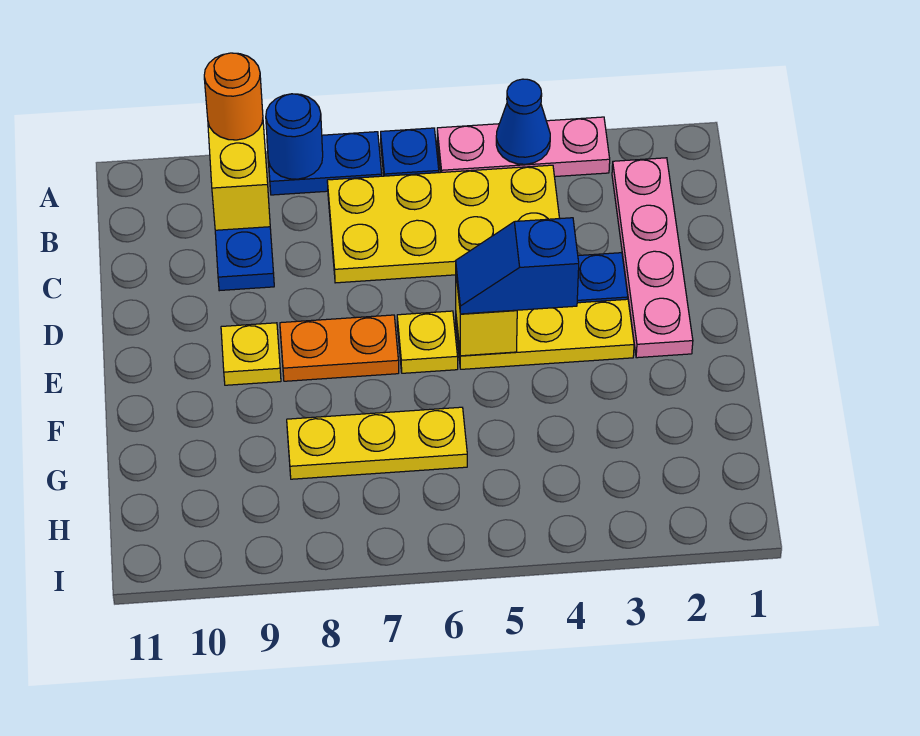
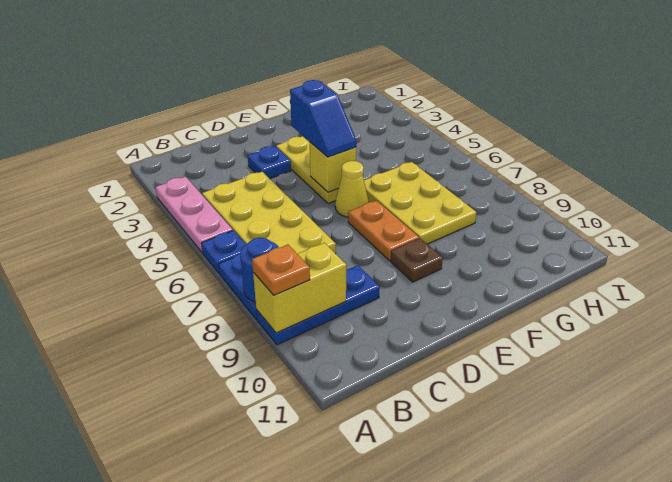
blue cone A4 level 2 -> none
orange round brick A9 level 3 -> orange plate A9 level 3
pink plate B2:E2 level 1 -> none
yellow plate E6 level 1 -> yellow cone E6 level 1
yellow plate E9 level 1 -> brown plate E9 level 1
yellow plate G6:G8 level 1 -> yellow plate F6:G8 level 1

